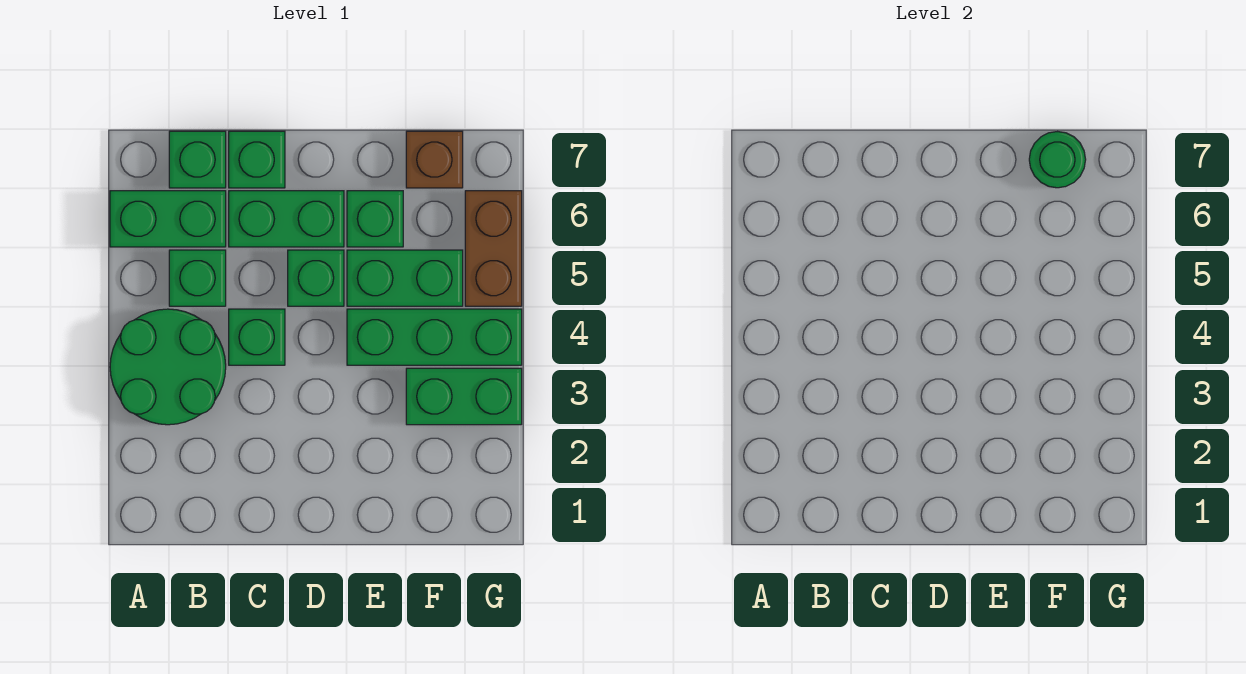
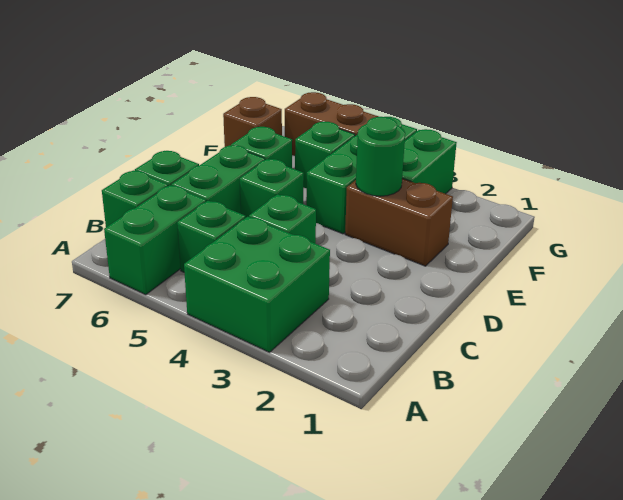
green round brick A3:B4 level 1 -> green brick A3:B4 level 1
none -> brown brick E2:E3 level 1
green brick E5:F5 level 1 -> green brick F5 level 1
green round brick F7 level 2 -> green round brick E3 level 2

